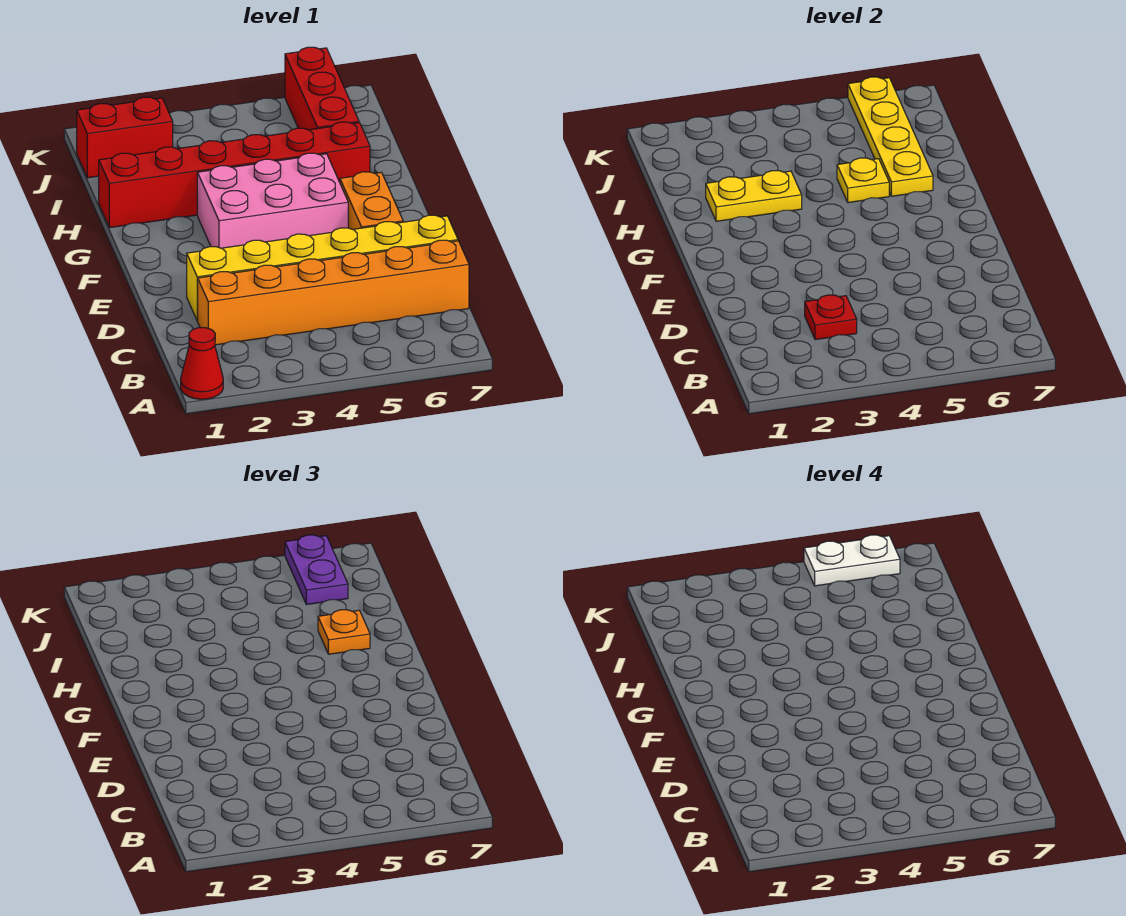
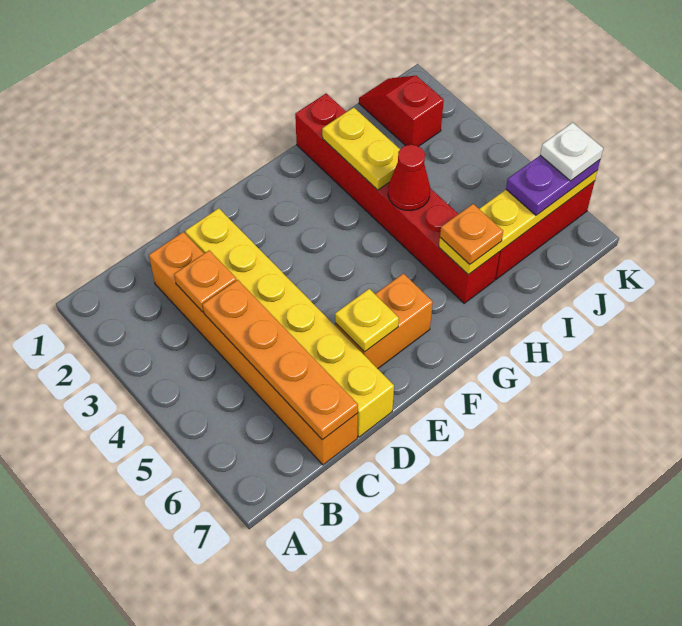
red cone A1 level 1 -> red cone H4 level 2
red plate C3 level 2 -> orange plate C3 level 2
none -> orange plate C4:C7 level 2
pink brick F3:G5 level 1 -> none
yellow plate H5 level 2 -> yellow plate E6 level 2
red brick J1:J2 level 1 -> red slope J1:J2 level 1 top 2
white plate K5:K6 level 4 -> white plate K6 level 4

